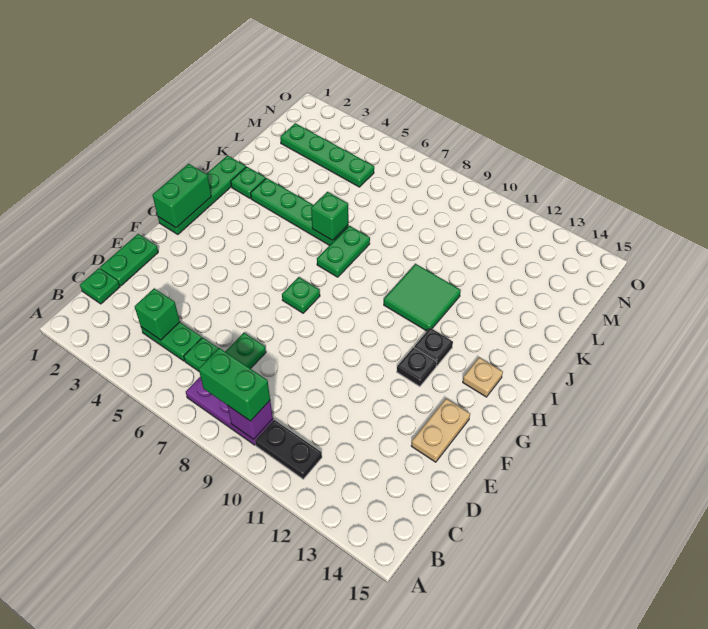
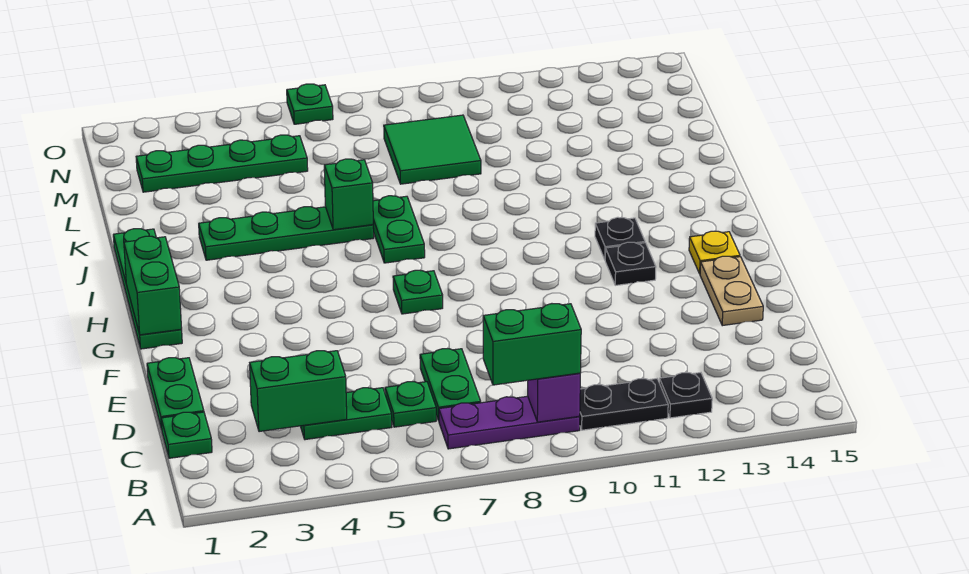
none -> black plate B12 level 1
green brick C4 level 2 -> green brick C3:C4 level 2
none -> yellow plate G14 level 1
tan plate H14 level 1 -> none
green tile I10:J11 level 1 -> green tile L8:M9 level 1
green plate J2 level 1 -> green plate O6 level 1

